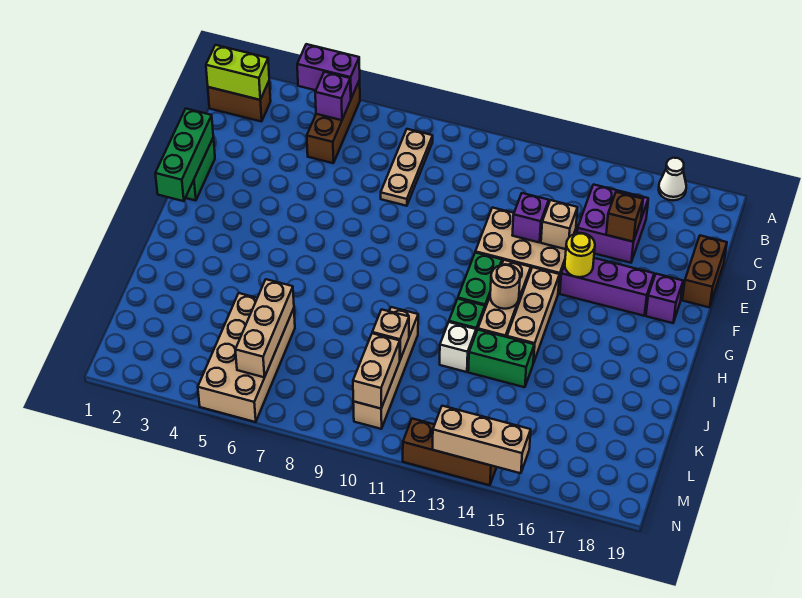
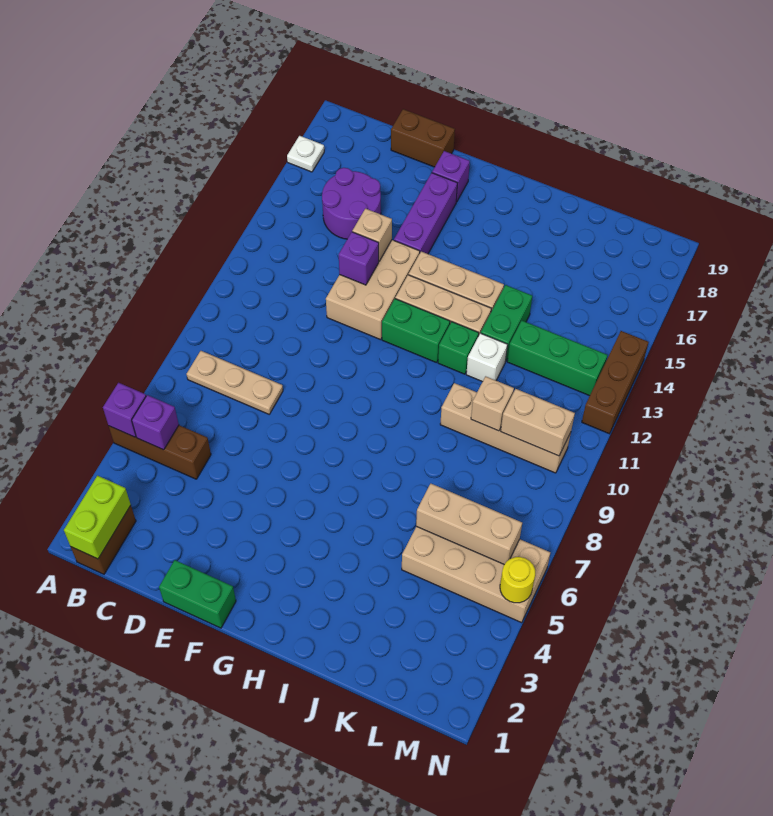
purple brick A4:A5 level 2 -> purple brick A5 level 2
white cone A17 level 1 -> white plate A17 level 1
purple brick C15:D16 level 1 -> purple round brick C15:D16 level 1
brown brick D16 level 2 -> none
green brick E1:G1 level 2 -> green brick K13:M13 level 1
yellow round brick F15 level 2 -> yellow round brick N5 level 2
tan round brick H13 level 2 -> none
tan brick N13:N15 level 2 -> none

